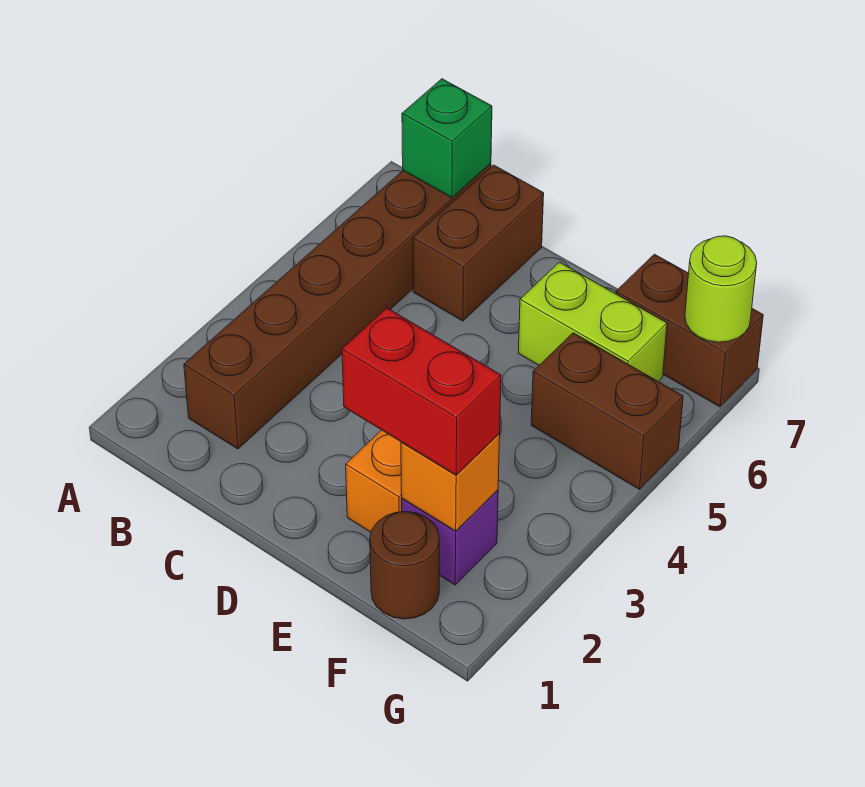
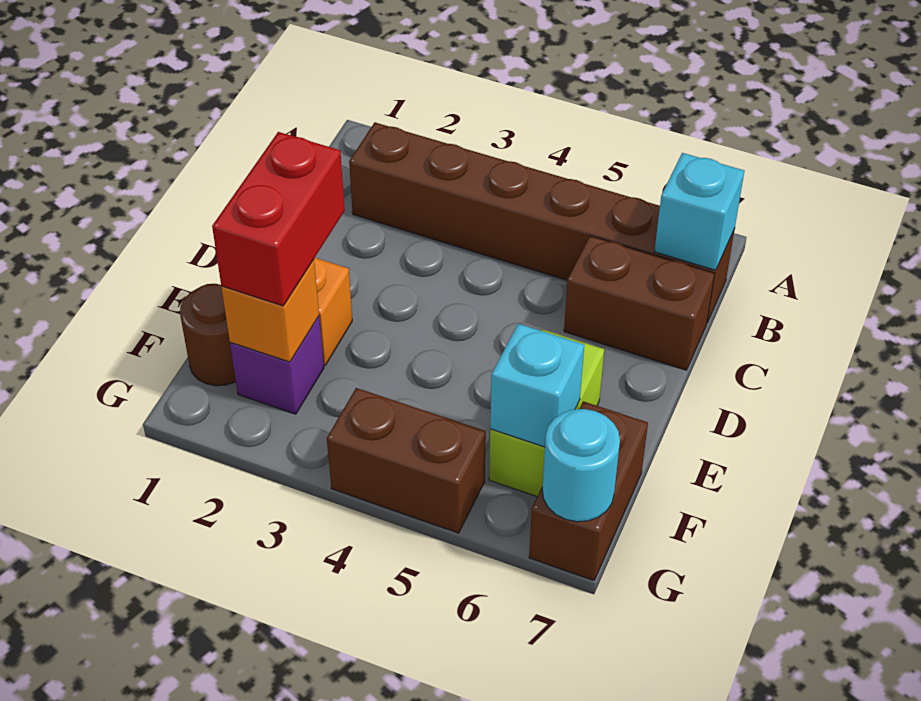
green brick B7 level 2 -> cyan brick B7 level 2
brown brick F5:G5 level 1 -> brown brick G4:G5 level 1
none -> cyan brick F6 level 2
lime round brick G7 level 2 -> cyan round brick G7 level 2

